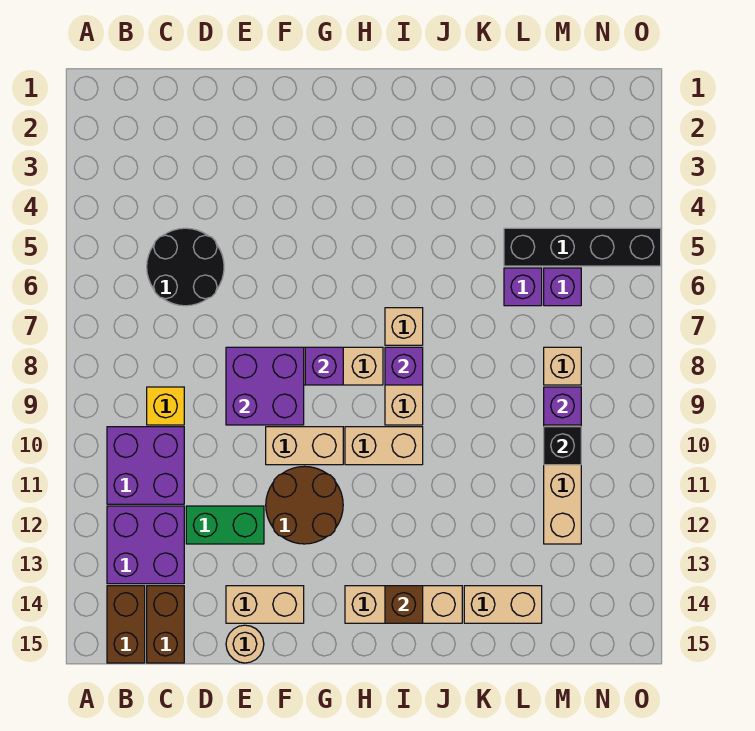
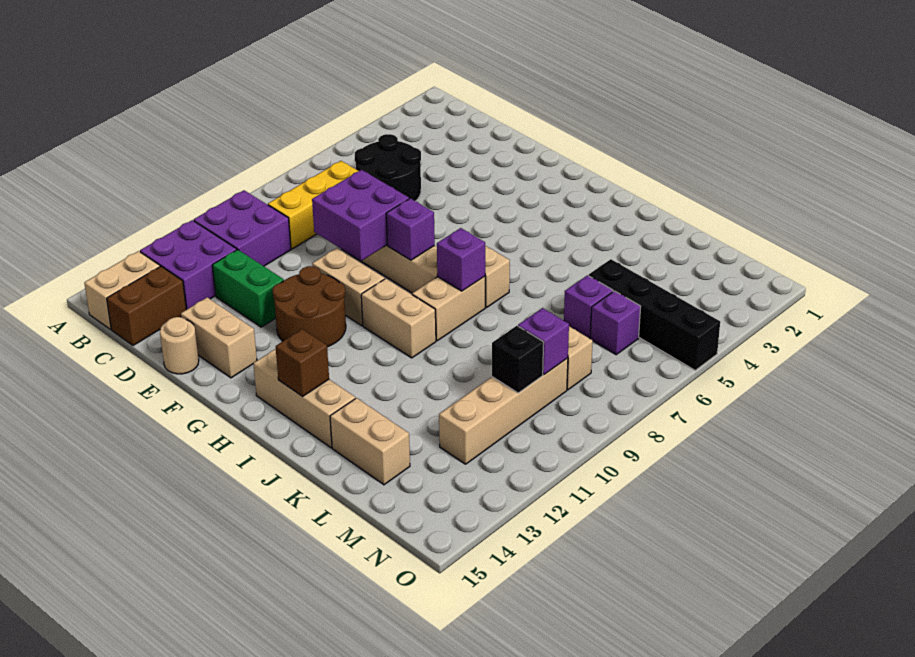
brown brick B14:B15 level 1 -> tan brick B14:B15 level 1
yellow brick C9 level 1 -> yellow brick C7:C9 level 1

